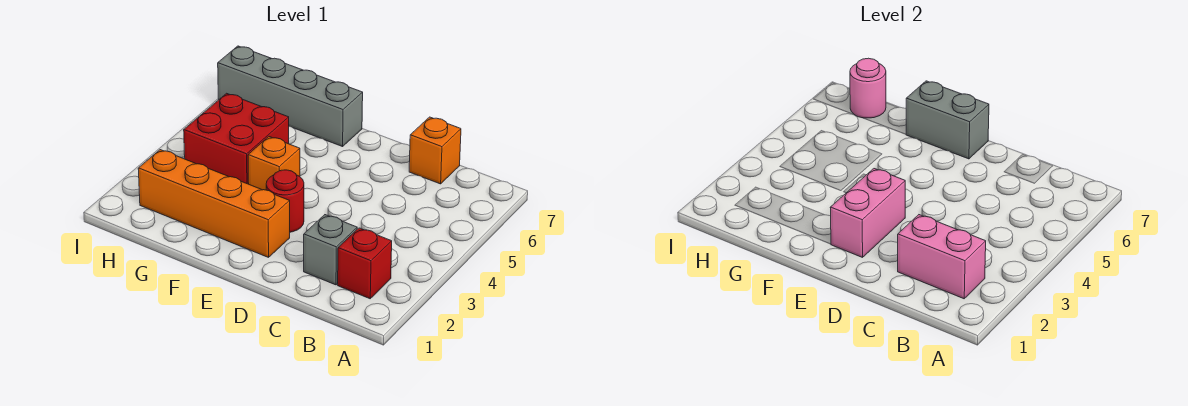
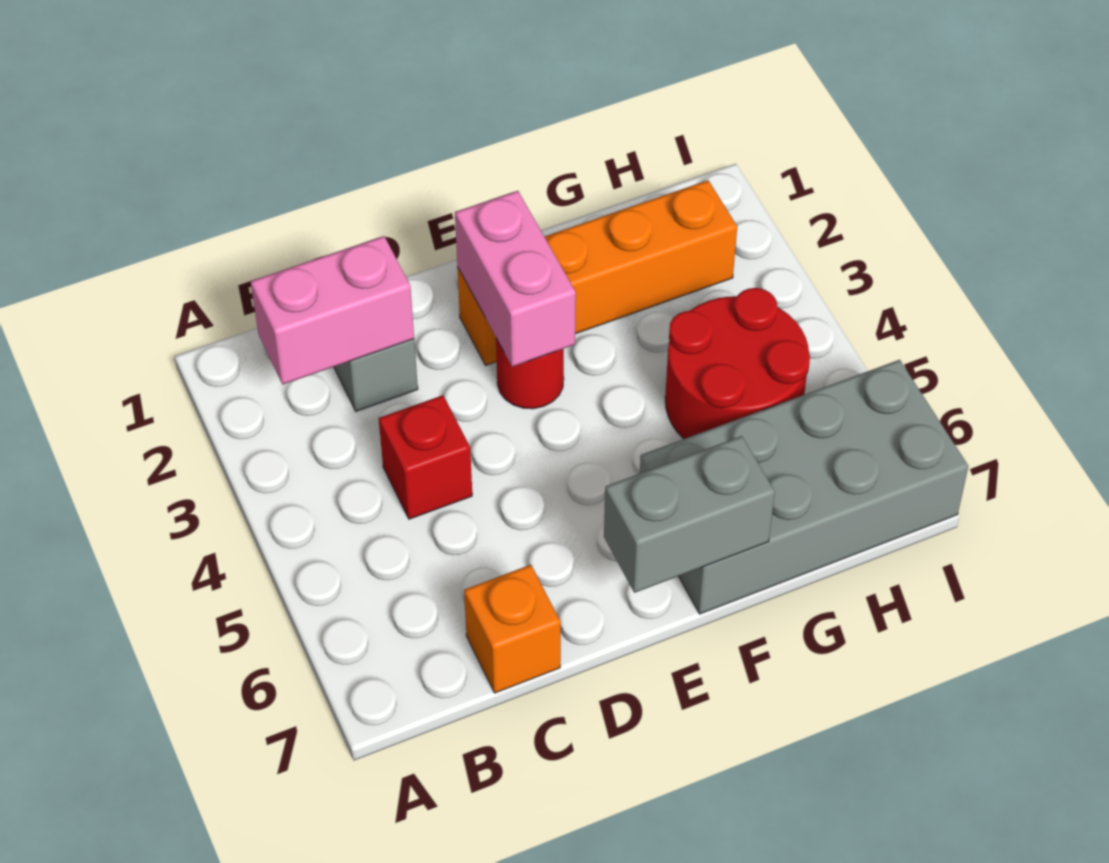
red brick B2 level 1 -> red brick C4 level 1
orange brick F4 level 1 -> none
grey brick F7:I7 level 1 -> grey brick F6:I7 level 1
red brick G4:H5 level 1 -> red round brick G4:H5 level 1
pink round brick H7 level 2 -> none

